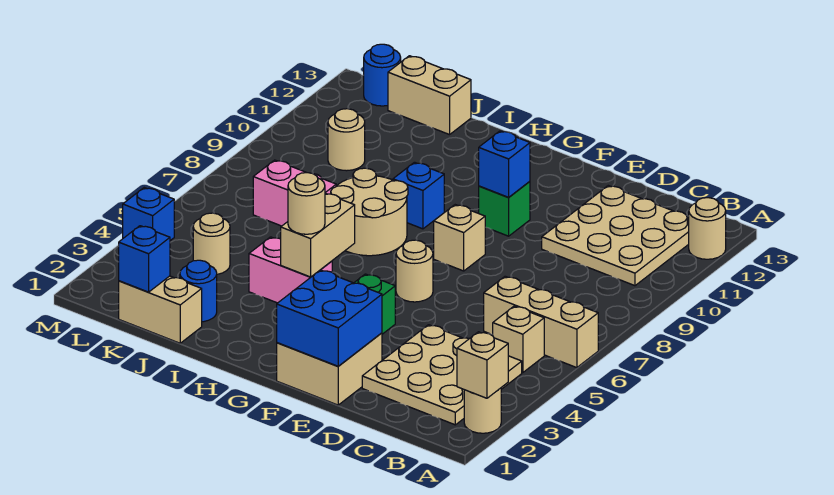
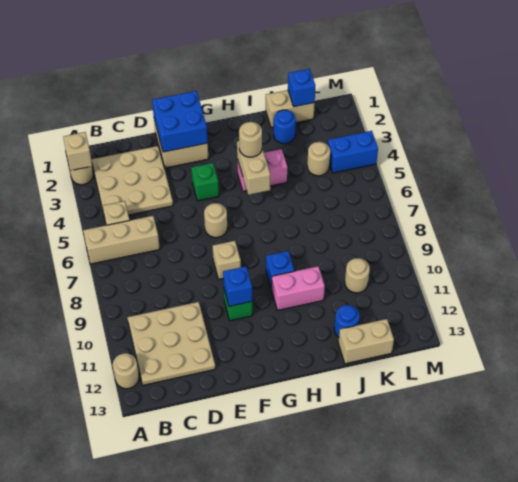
tan round brick H7:I8 level 1 -> none
pink brick J7:K7 level 1 -> pink brick H10:I10 level 1
blue round brick L13 level 1 -> blue round brick J12 level 1
blue brick M4 level 1 -> blue brick L4:M4 level 1

